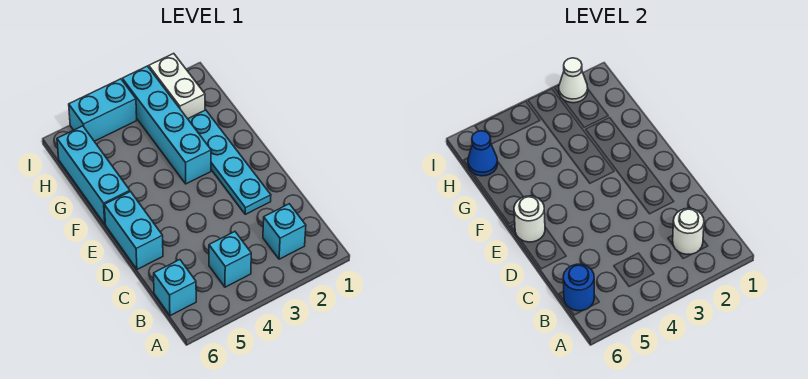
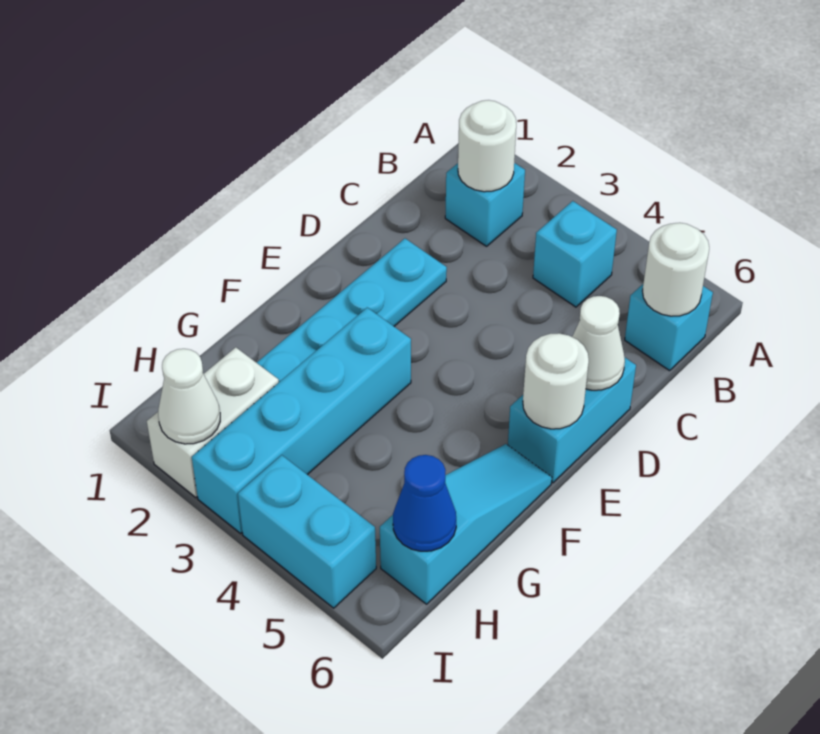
blue round brick B6 level 2 -> white round brick B6 level 2
none -> white cone D6 level 2
cyan brick F6:H6 level 1 -> cyan slope F6:H6 level 1 top H

